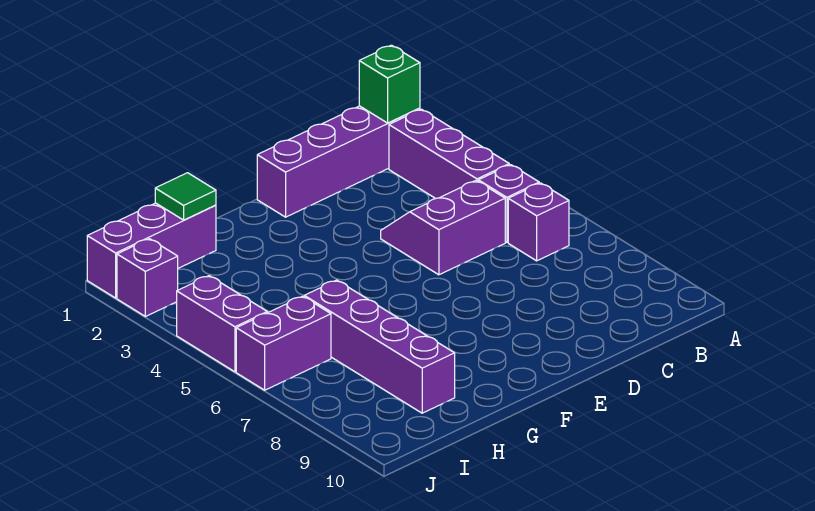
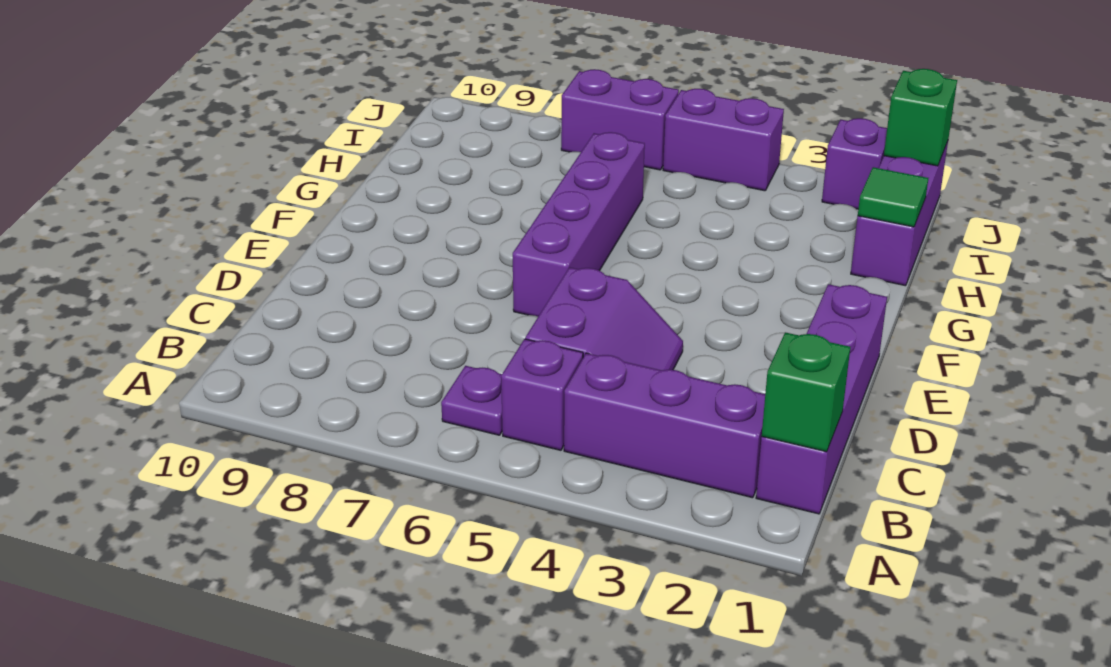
purple brick B6 level 1 -> purple plate B6 level 1
purple brick H6:H9 level 1 -> purple brick E6:H6 level 1
purple brick I6:J6 level 1 -> purple brick J6:J7 level 1
none -> green brick J1 level 2

